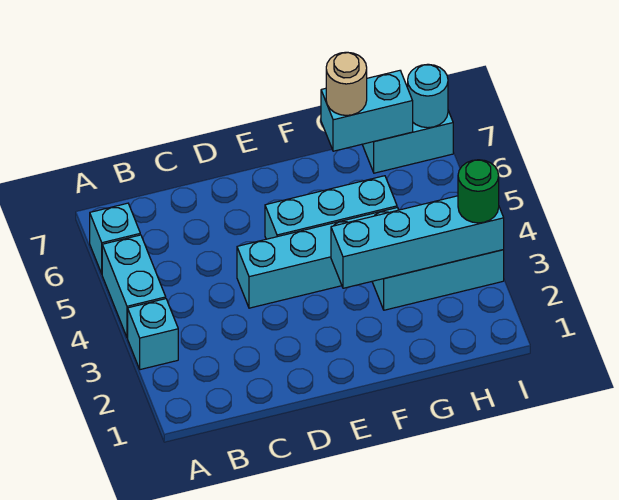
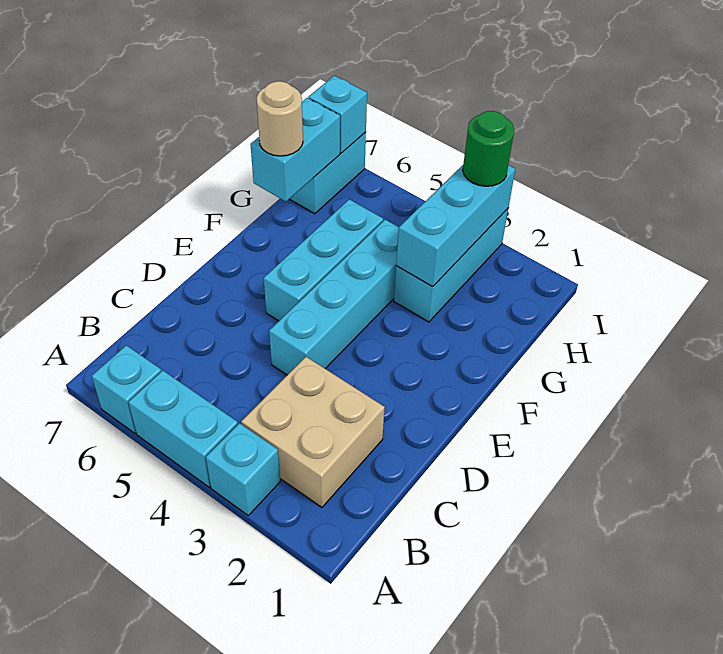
none -> tan brick B2:C3 level 1
cyan brick F3:I3 level 2 -> cyan brick G3:I3 level 2
cyan round brick I7 level 2 -> cyan brick I7 level 2

